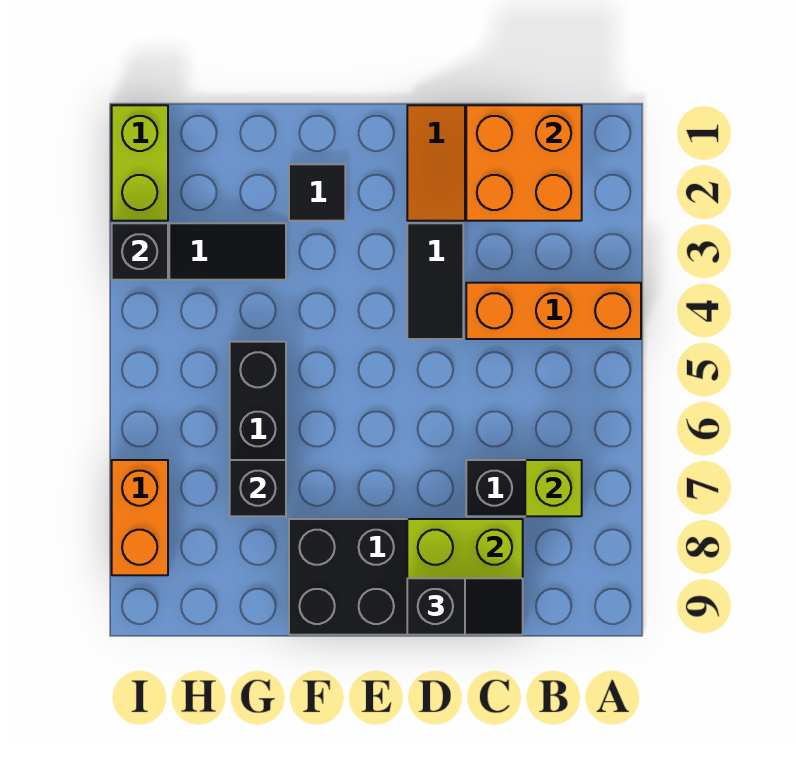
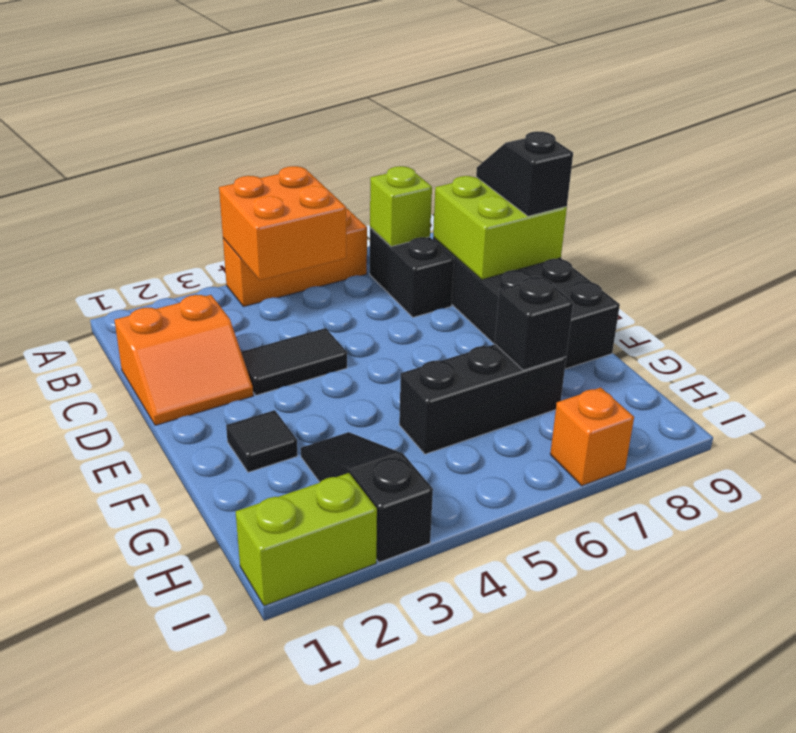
orange brick A4:C4 level 1 -> orange brick A4:A6 level 1
orange brick B1:C2 level 2 -> orange brick A4:B5 level 2
black brick I3 level 2 -> none
orange brick I7:I8 level 1 -> orange brick I7 level 1

